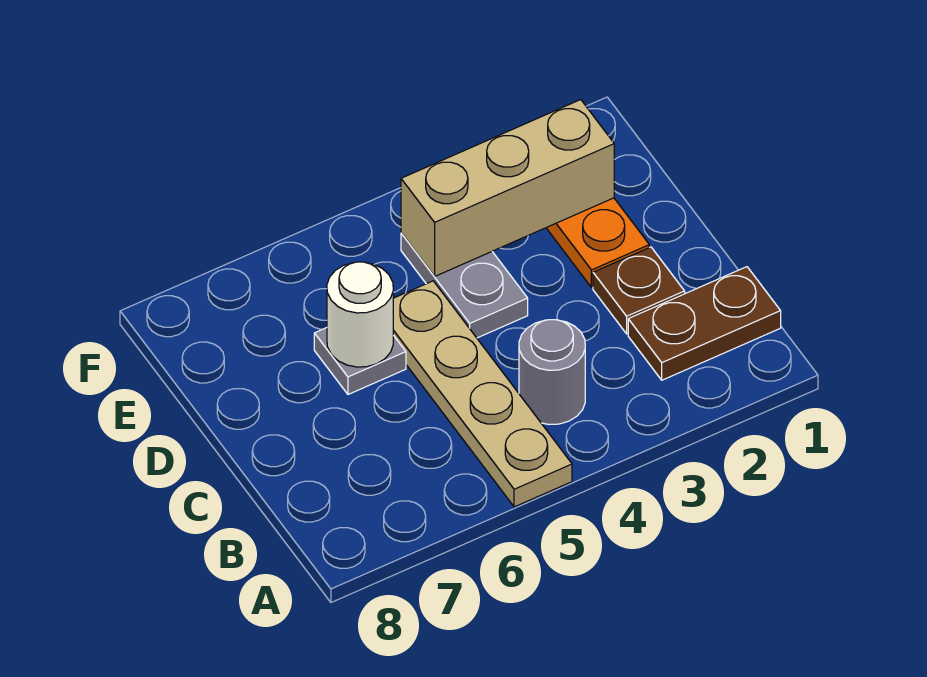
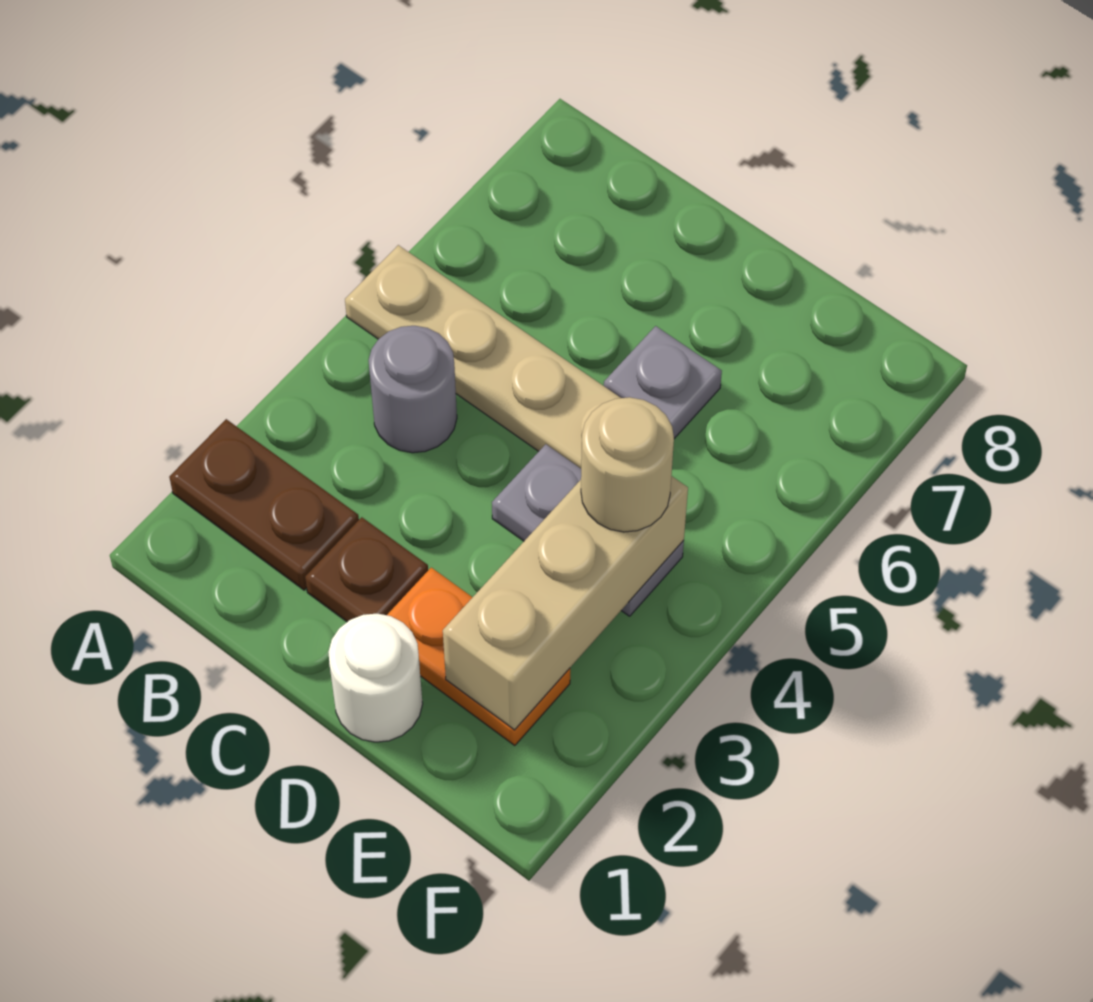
brown plate B1:B2 level 1 -> brown plate A2:B2 level 1
white round brick D6 level 2 -> white round brick D1 level 1
none -> tan round brick E4 level 3

